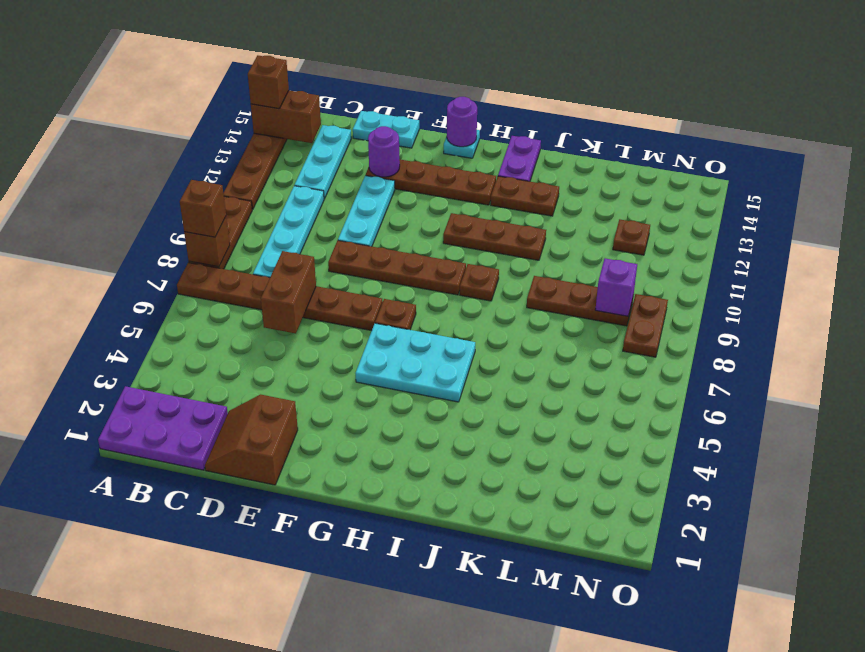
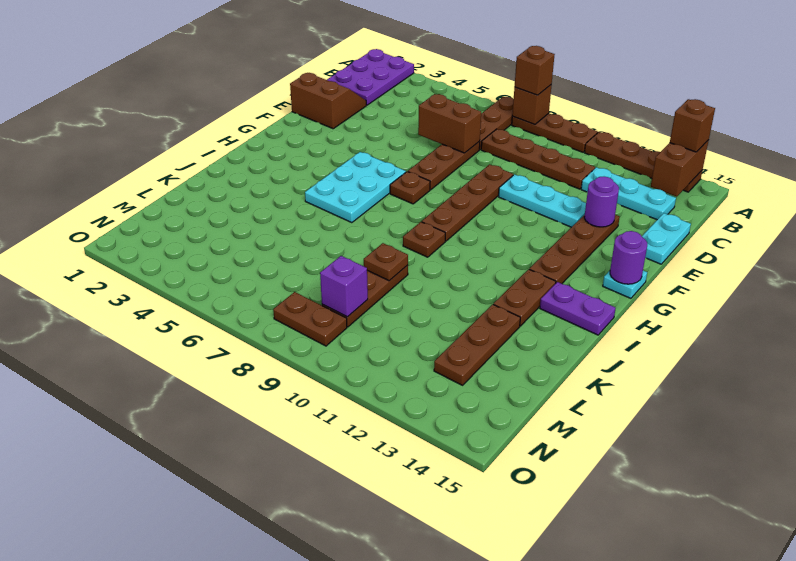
cyan plate C8:C11 level 1 -> brown plate C8:C11 level 1
brown plate H11:J11 level 1 -> brown plate K13:M13 level 1
brown plate M12 level 1 -> brown plate K9 level 2

